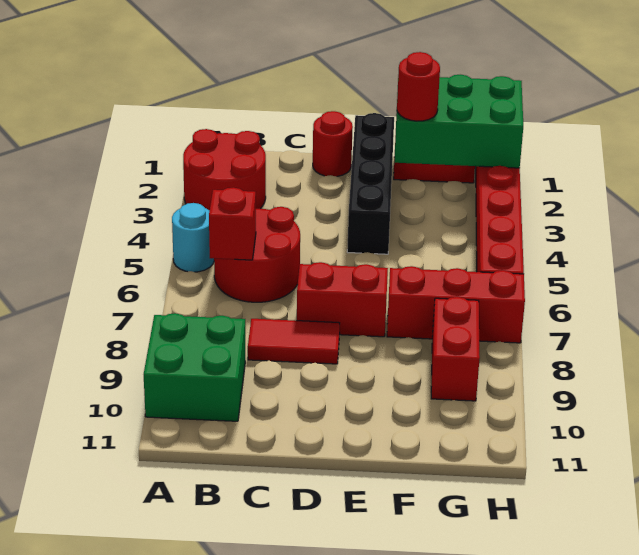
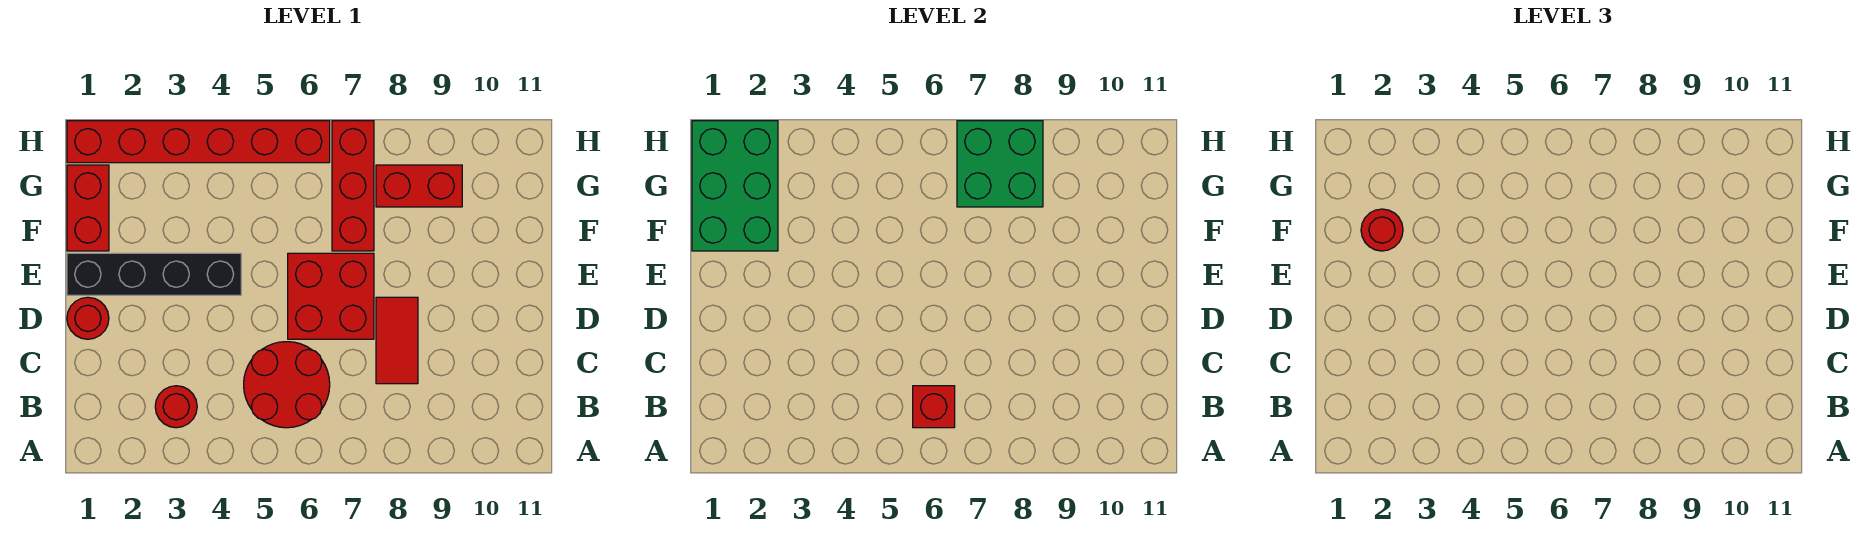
red round brick A2:B3 level 1 -> red round brick B3 level 1
cyan round brick A5 level 1 -> none
green brick A9:B10 level 1 -> green brick G7:H8 level 2
red brick D7:E7 level 1 -> red brick D6:E7 level 1

